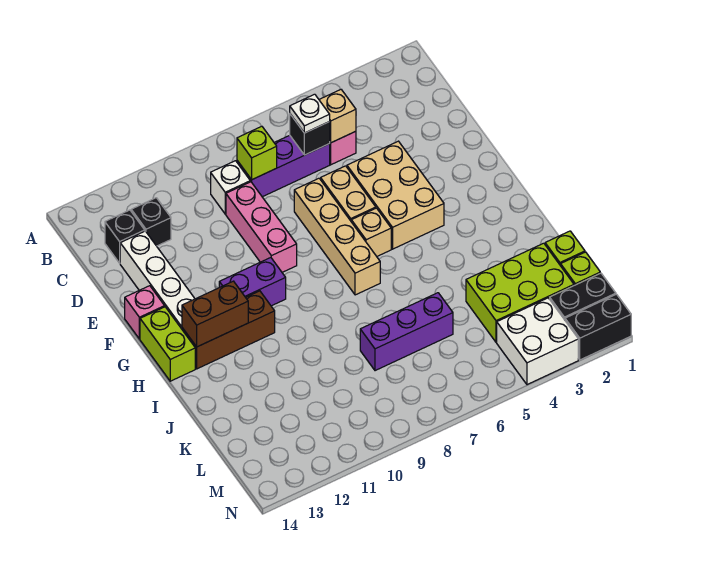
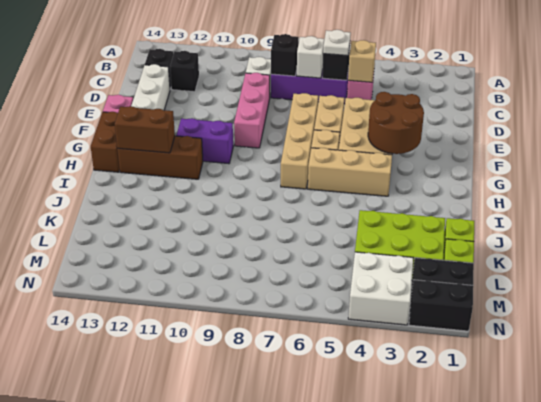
none -> white brick C7 level 2
lime brick C8 level 2 -> black brick C8 level 2
none -> brown round brick F3:G4 level 2
lime brick G14:H14 level 1 -> brown brick G14:H14 level 1
none -> tan brick H4:H6 level 1
purple brick K6:K8 level 1 -> none

